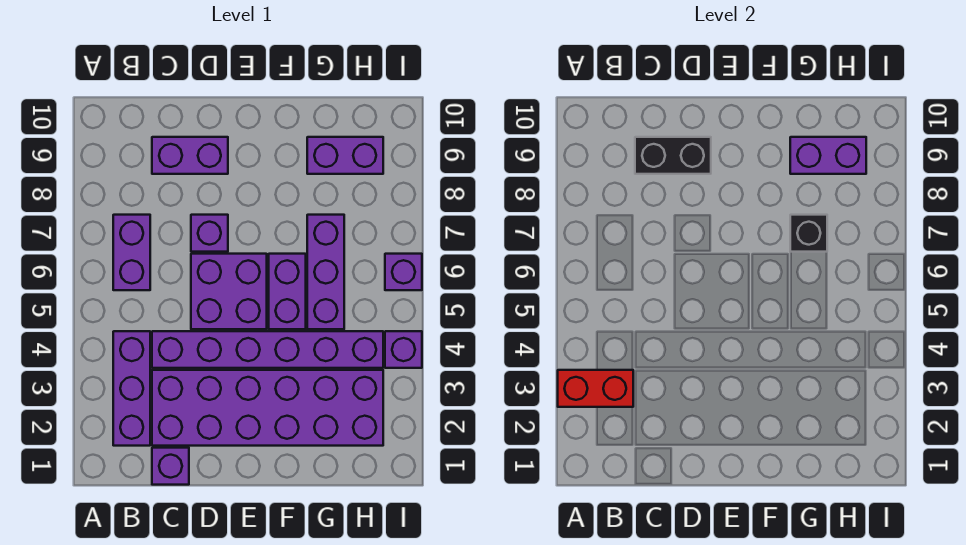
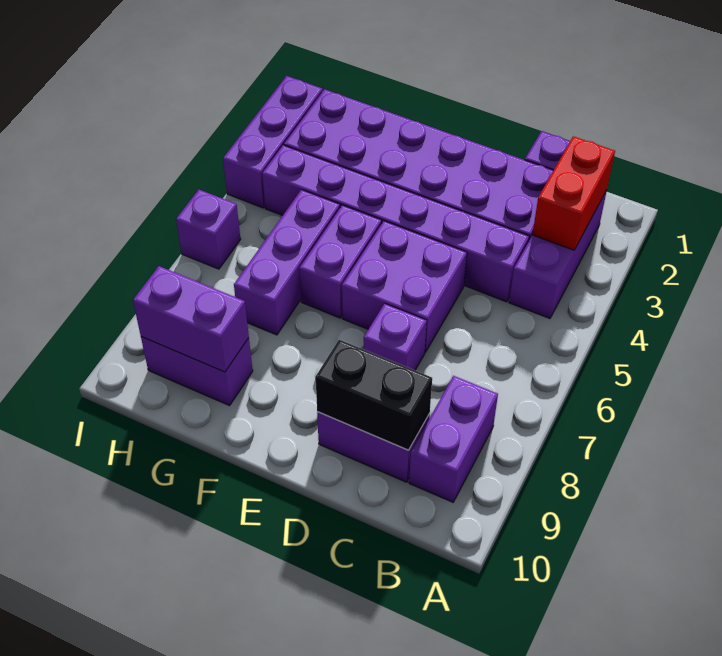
red brick A3:B3 level 2 -> red brick B2:B3 level 2
purple brick B6:B7 level 1 -> purple brick B8:B9 level 1
black brick G7 level 2 -> none
purple brick I4 level 1 -> purple brick I2:I4 level 1

